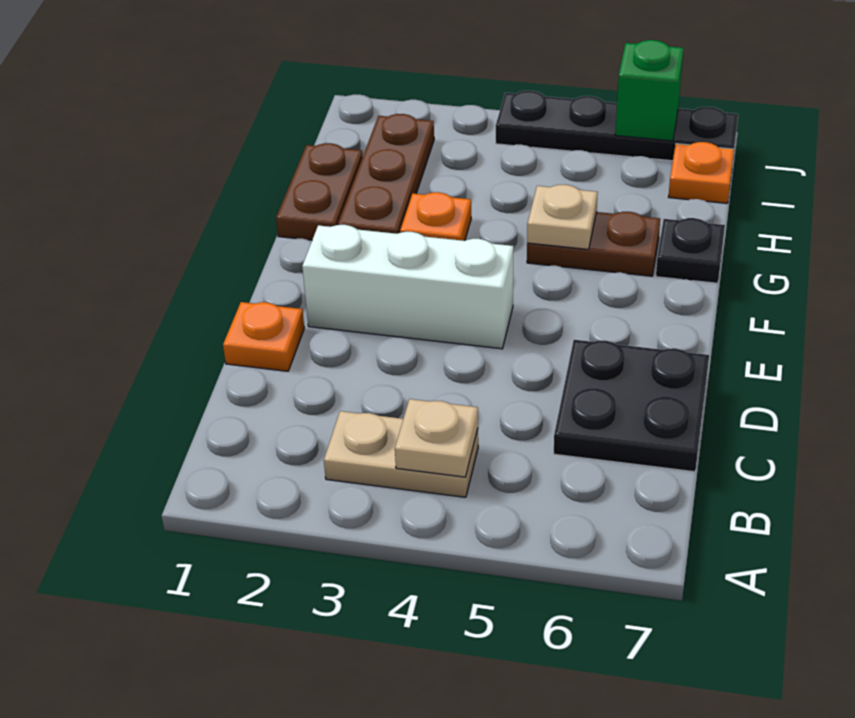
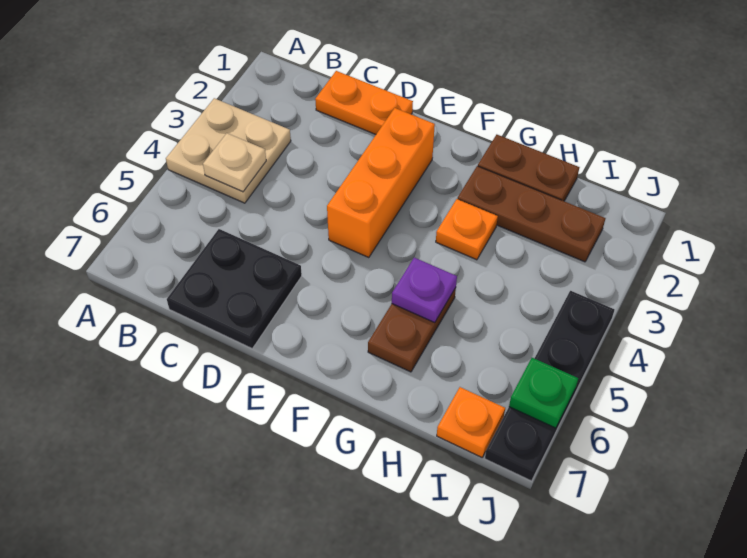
tan plate B3:B4 level 1 -> tan plate A3:B4 level 1
orange plate D1 level 1 -> orange plate C1:D1 level 1
white brick E2:E4 level 1 -> orange brick E2:E4 level 1
tan plate G5 level 2 -> purple plate G5 level 2
black plate G7 level 1 -> none
green brick J6 level 2 -> green plate J6 level 2

